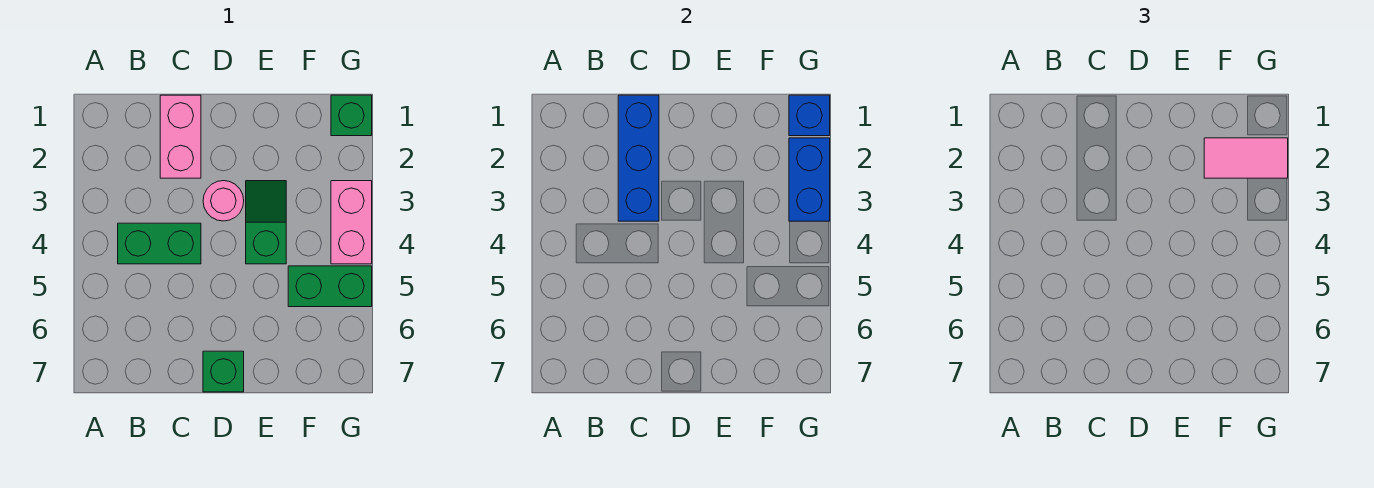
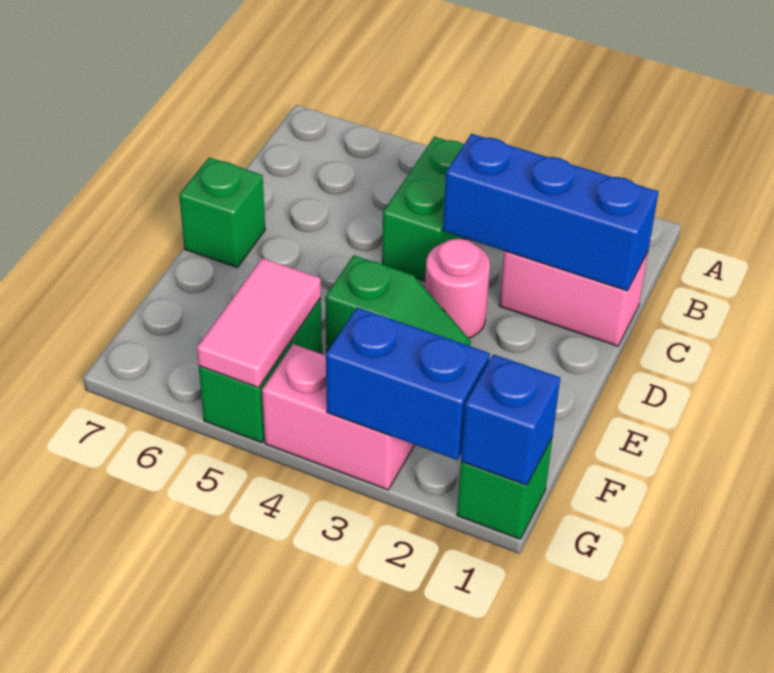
pink tile F2:G2 level 3 -> pink tile F5:G5 level 2

